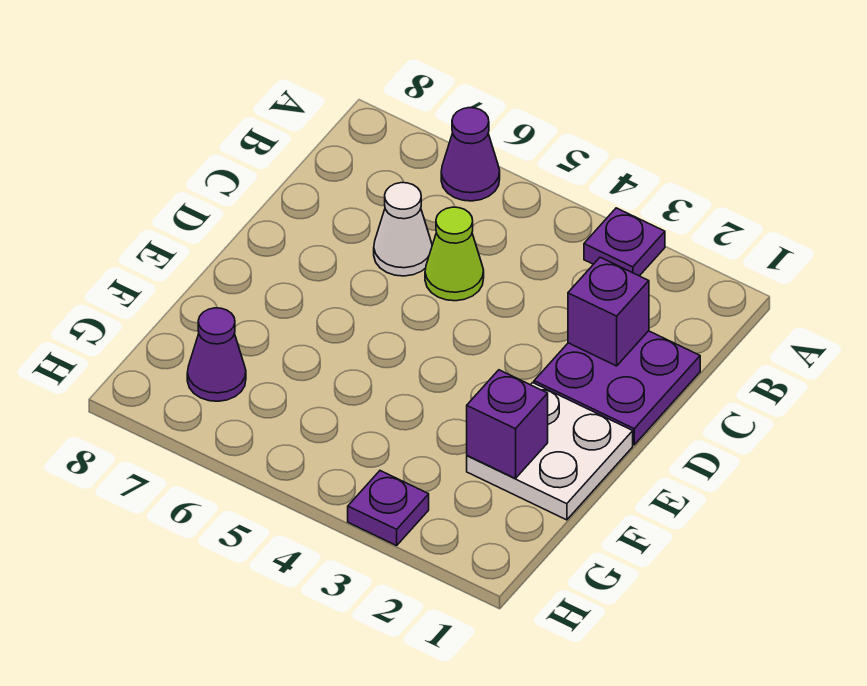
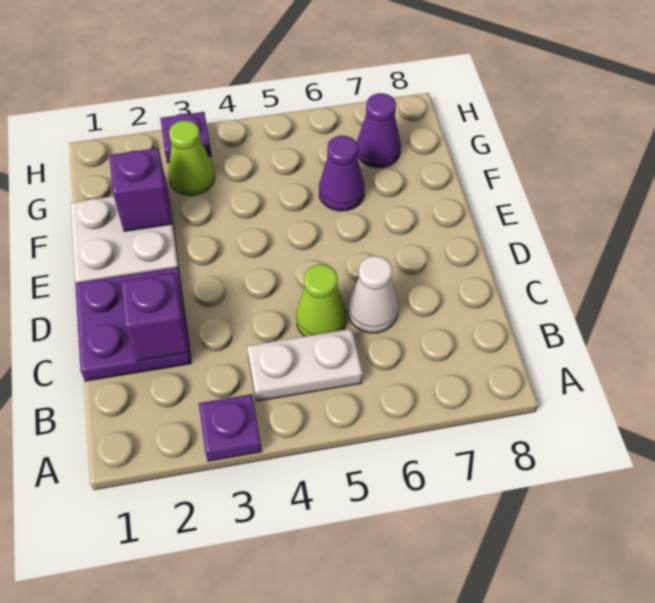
purple cone A6 level 1 -> purple cone F6 level 1
none -> white plate B4:B5 level 1
none -> lime cone G3 level 1

